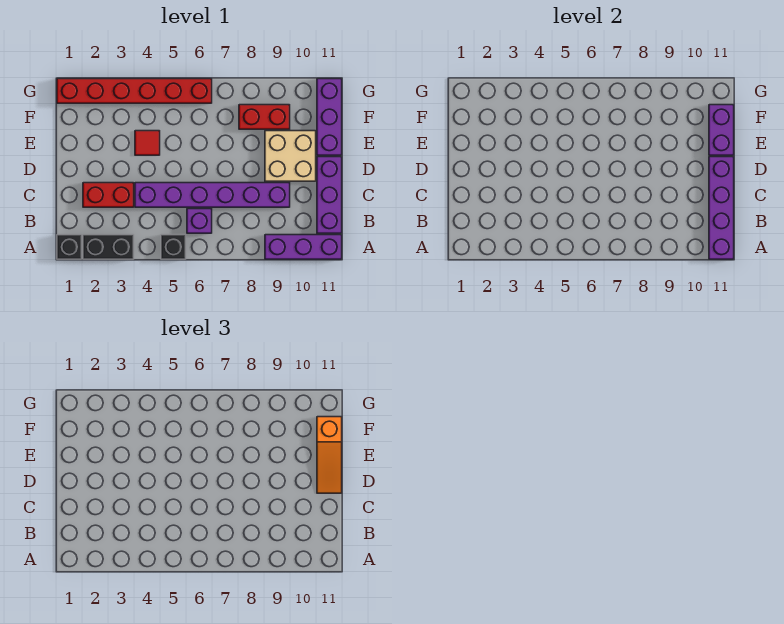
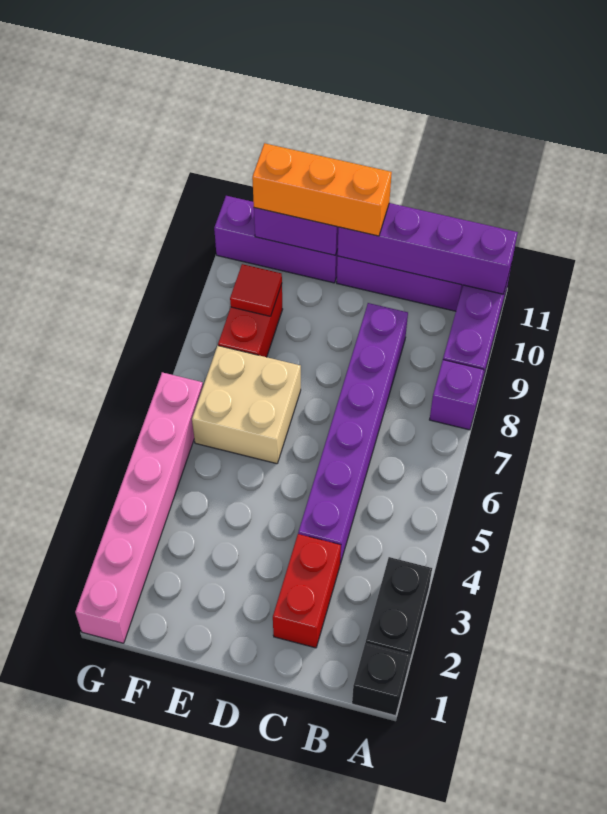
black brick A5 level 1 -> none
purple brick B6 level 1 -> purple brick A8 level 1
tan brick D9:E10 level 1 -> tan brick E6:F7 level 1
orange slope D11:F11 level 3 top F -> orange brick D11:F11 level 3
red tile E4 level 1 -> red tile F9 level 2
red brick G1:G6 level 1 -> pink brick G1:G6 level 1

